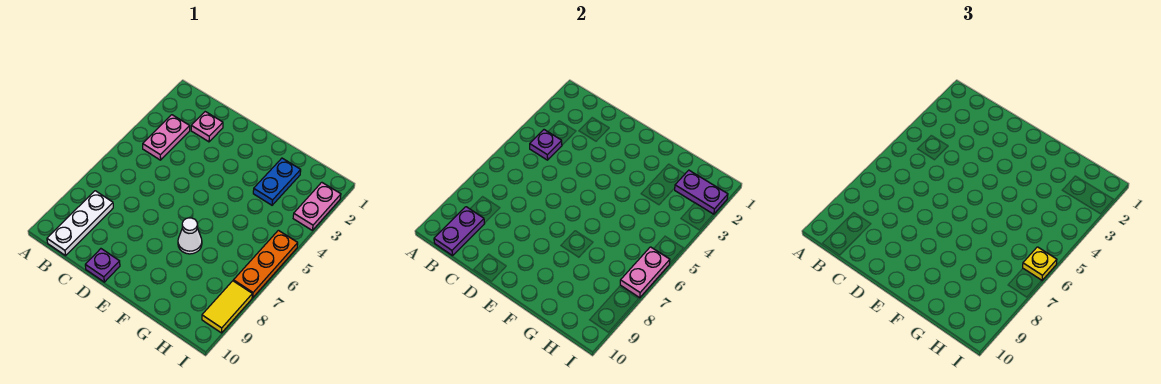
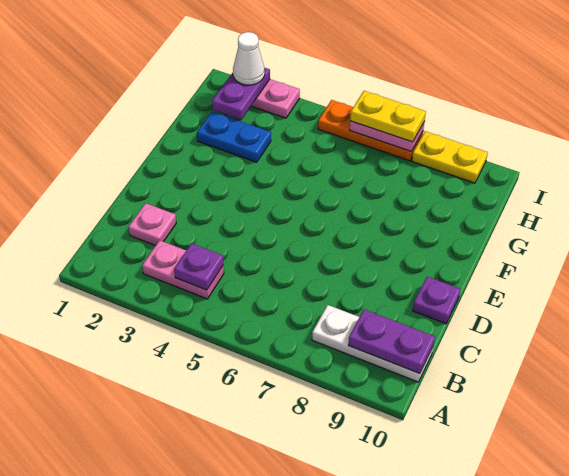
white cone F7 level 1 -> white cone I2 level 3
yellow plate I6 level 3 -> yellow plate I6:I7 level 3
yellow tile I8:I9 level 1 -> yellow plate I8:I9 level 1

